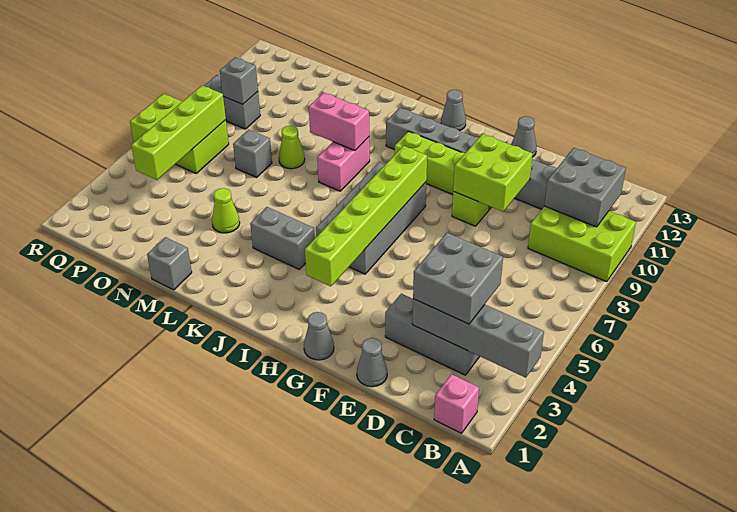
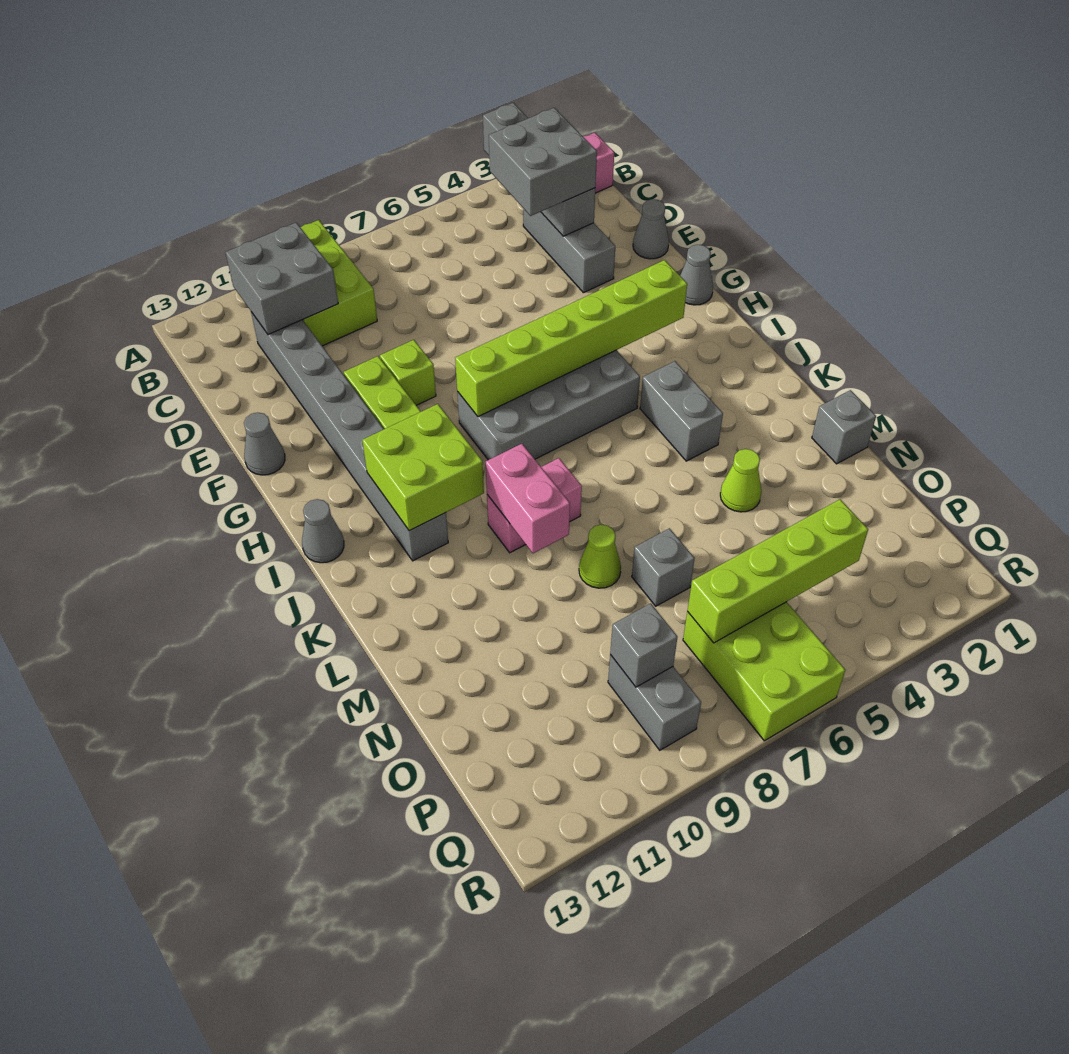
lime brick E9:F10 level 2 -> lime brick I10:J11 level 2

